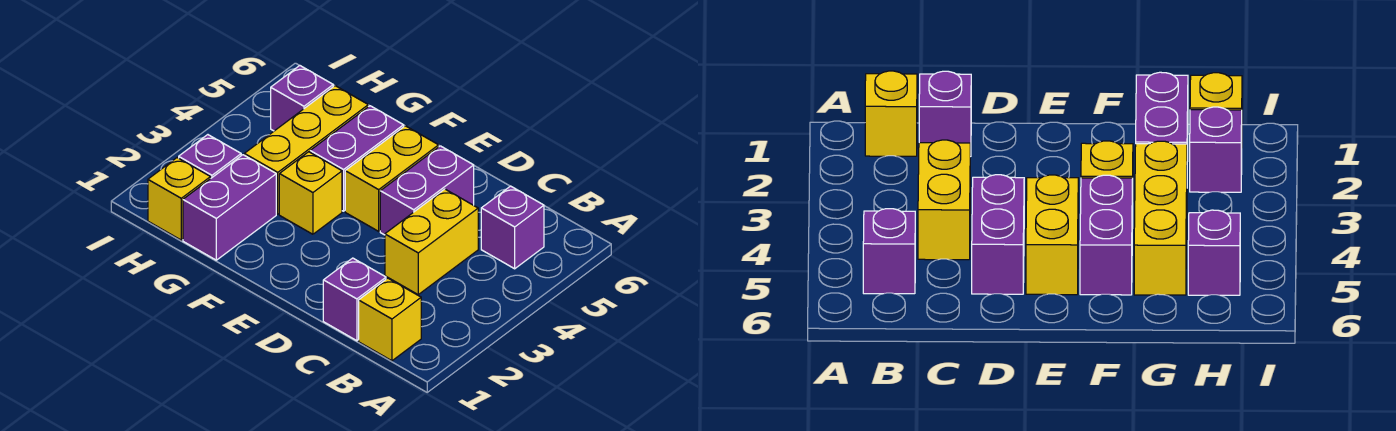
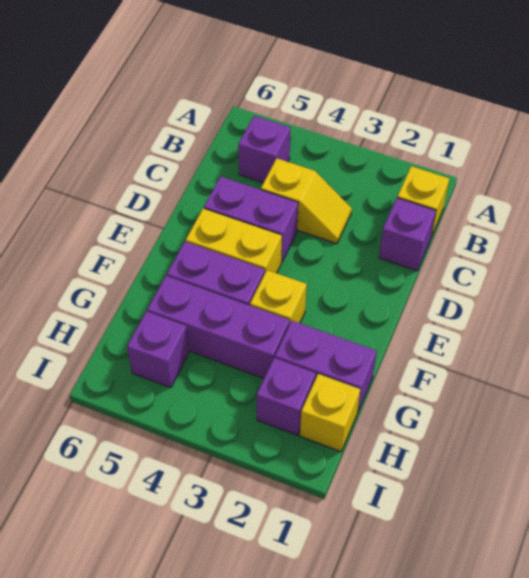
yellow brick C3:C4 level 1 -> yellow slope C3:C4 level 1 top 4
yellow brick G3:G5 level 1 -> purple brick G3:G5 level 1

